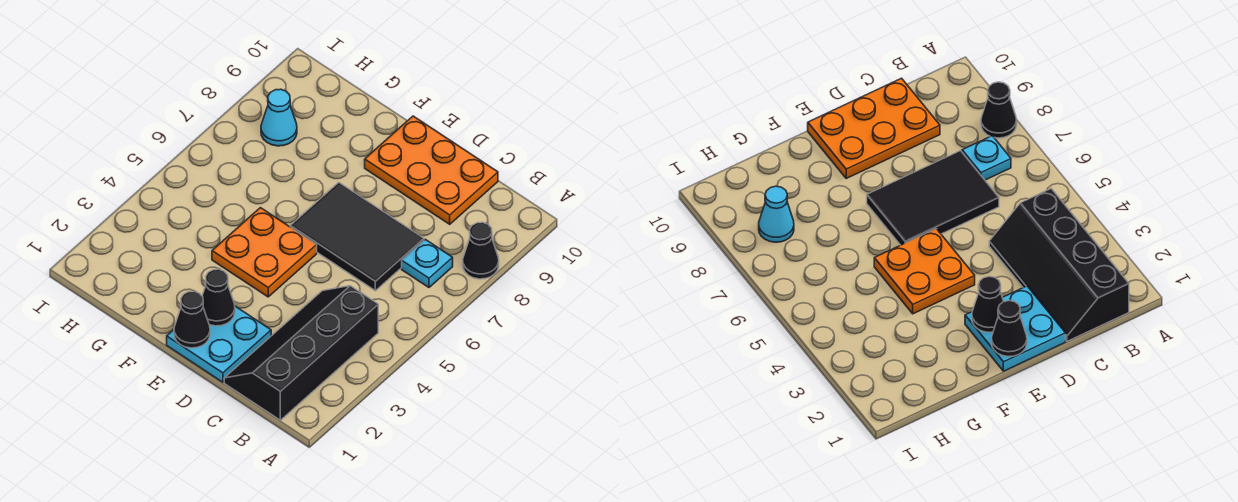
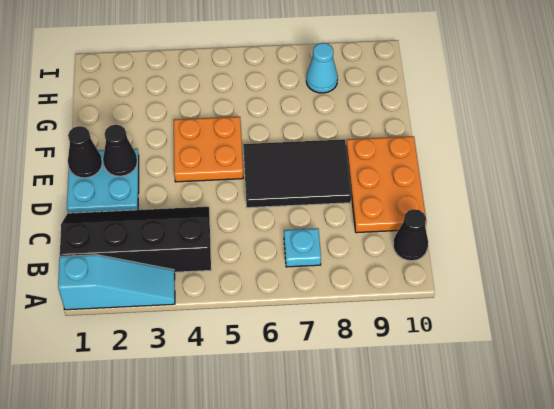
none -> cyan slope A1:A3 level 1 top 1
black cone A8 level 1 -> black cone B10 level 1
black tile C6:E7 level 1 -> black tile D6:E8 level 1

